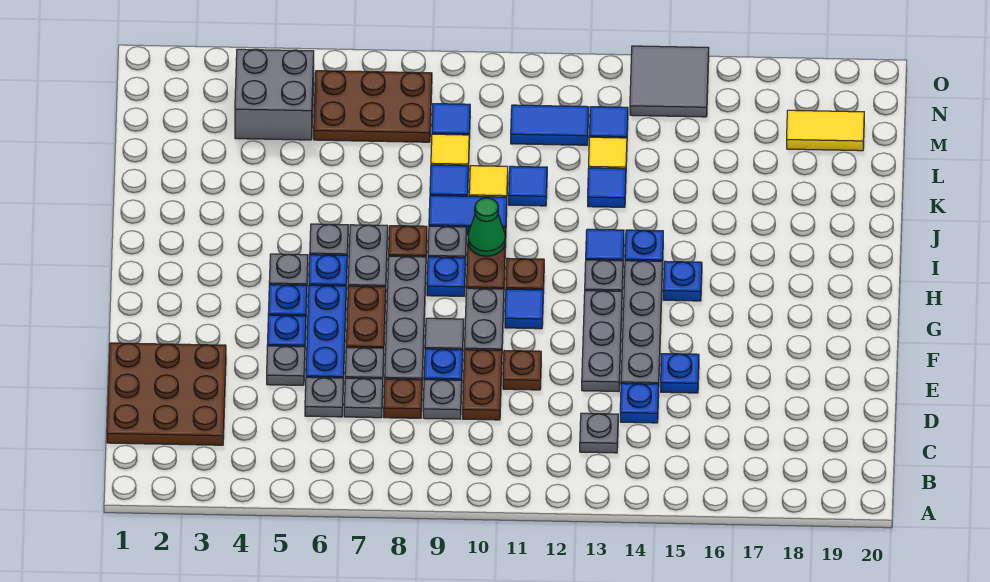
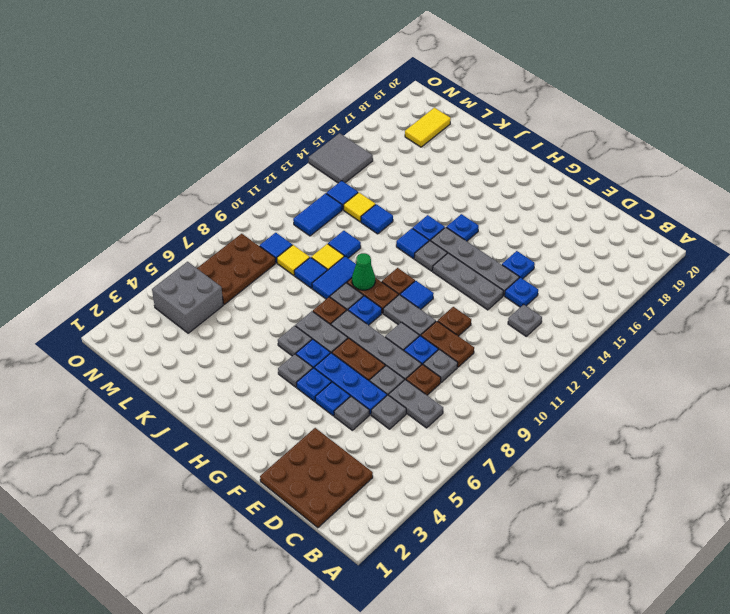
grey plate D7 level 1 -> grey plate C7:D7 level 1

